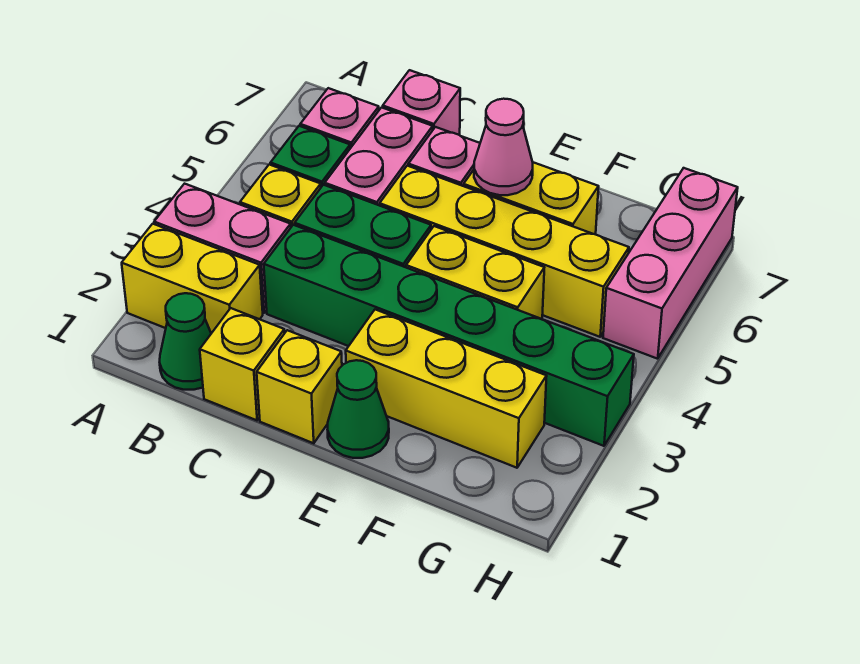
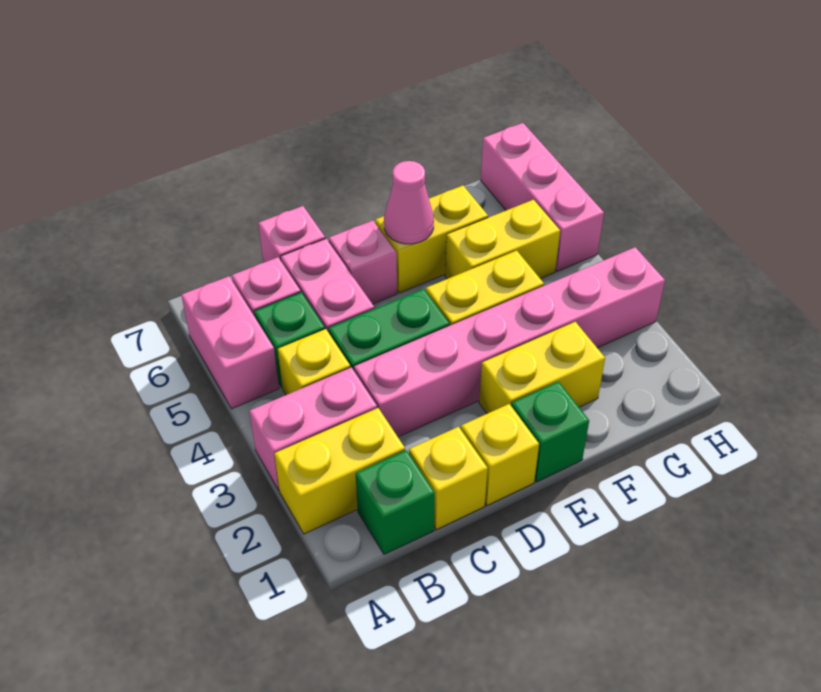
none -> pink brick A5:A6 level 1
green cone B1 level 1 -> green brick B1 level 1
green brick C3:H3 level 1 -> pink brick C3:H3 level 1
yellow brick D5:G5 level 1 -> yellow brick F5:G5 level 1
green cone E1 level 1 -> green brick E1 level 1
yellow brick E2:G2 level 1 -> yellow brick E2:F2 level 1

